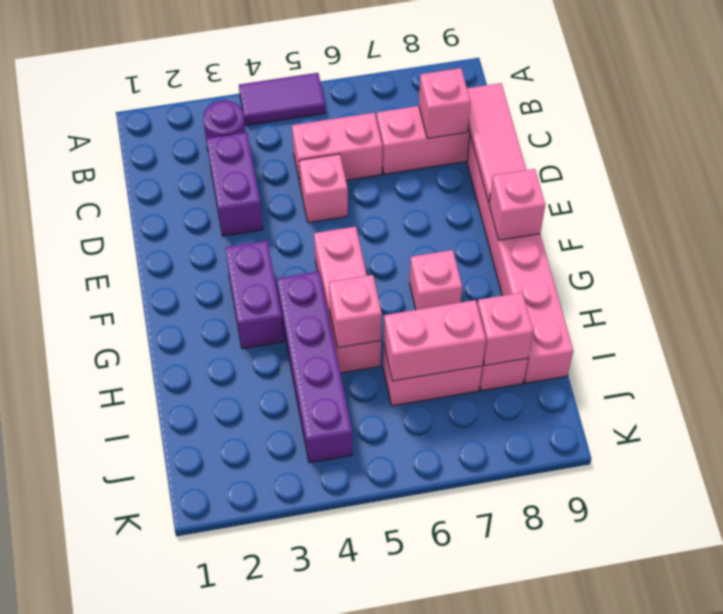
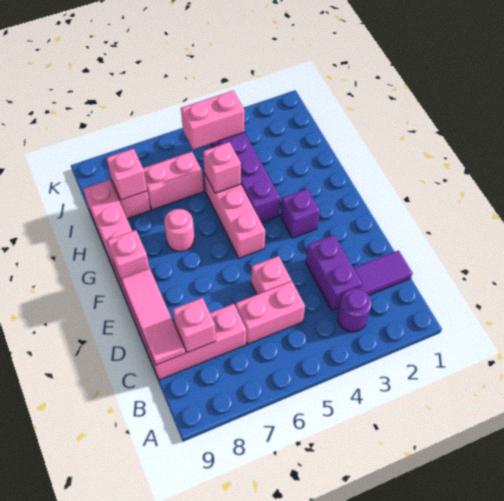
purple tile A4:A5 level 1 -> purple tile C1:C2 level 1
purple brick F3:G3 level 1 -> purple brick F3 level 1
pink brick G7 level 1 -> pink round brick G7 level 1
pink brick I6:I7 level 2 -> pink brick J4:J5 level 2

